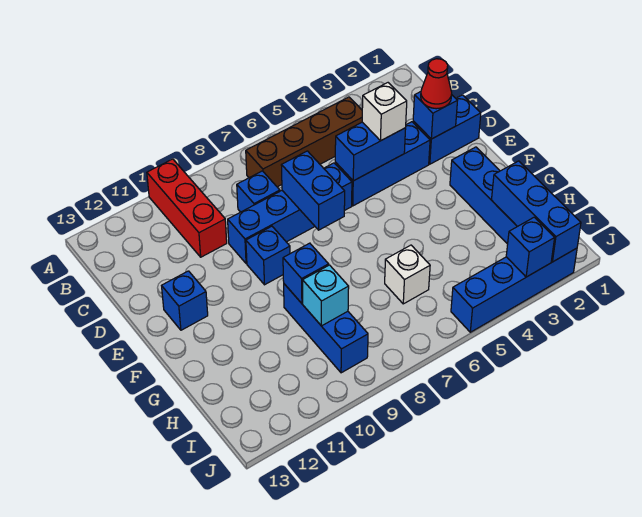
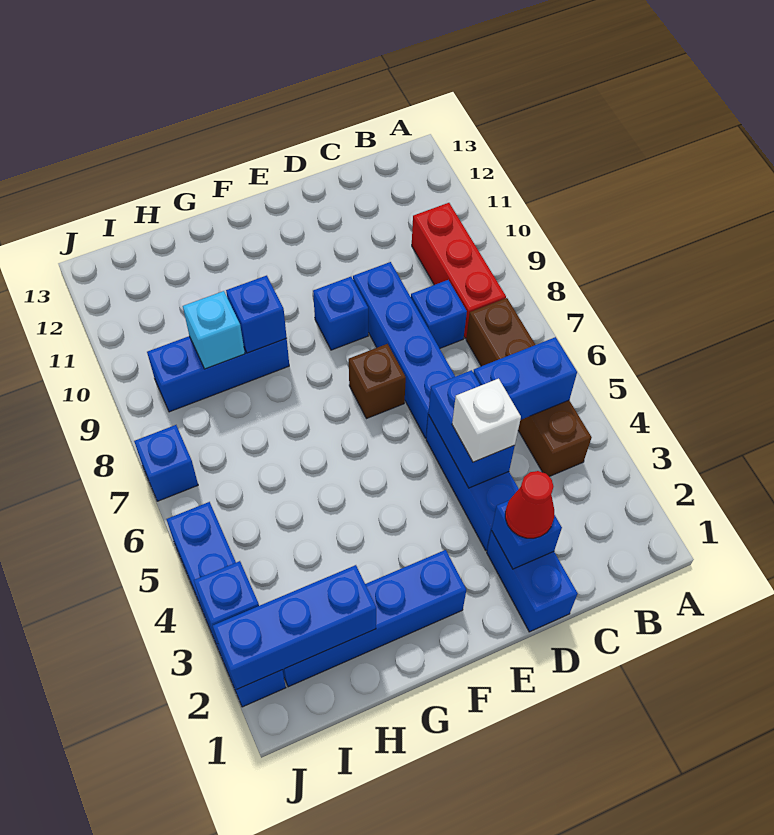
red brick A10:C10 level 1 -> red brick B8:B10 level 1
blue brick D7:E7 level 2 -> blue brick B5:C5 level 2
none -> brown brick E7 level 1
blue brick E12 level 1 -> blue brick J7 level 1
white brick H6 level 1 -> none

